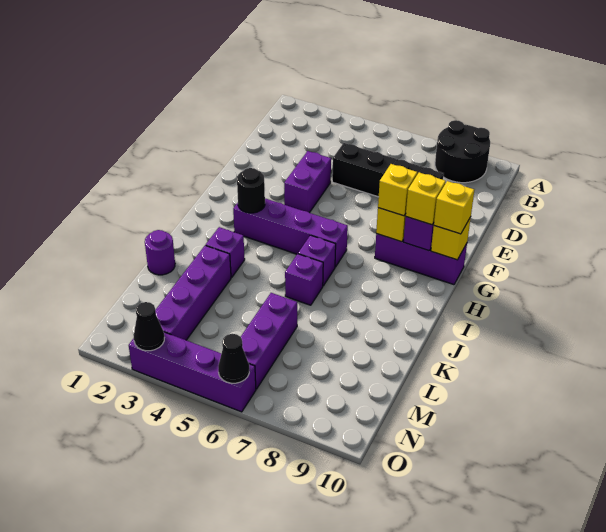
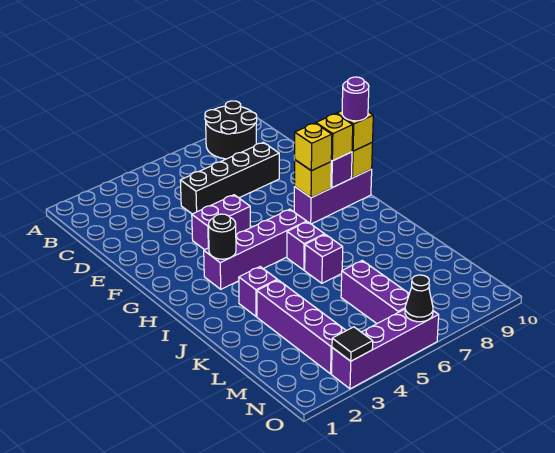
purple brick E4:F4 level 1 -> purple brick F4:F5 level 1
purple round brick K1 level 1 -> purple round brick G10 level 4
black cone O3 level 2 -> black tile O3 level 2

